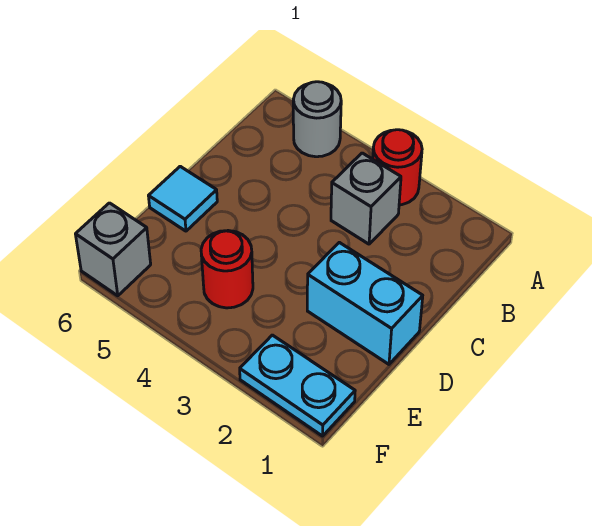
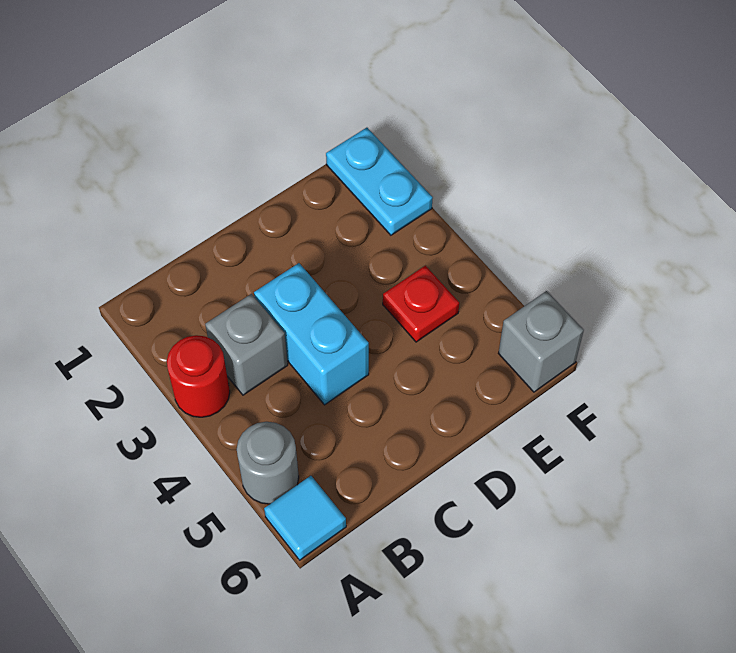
cyan brick D1:D2 level 1 -> cyan brick C3:C4 level 1
cyan tile D6 level 1 -> cyan tile A6 level 1
red round brick E4 level 1 -> red plate E4 level 1

